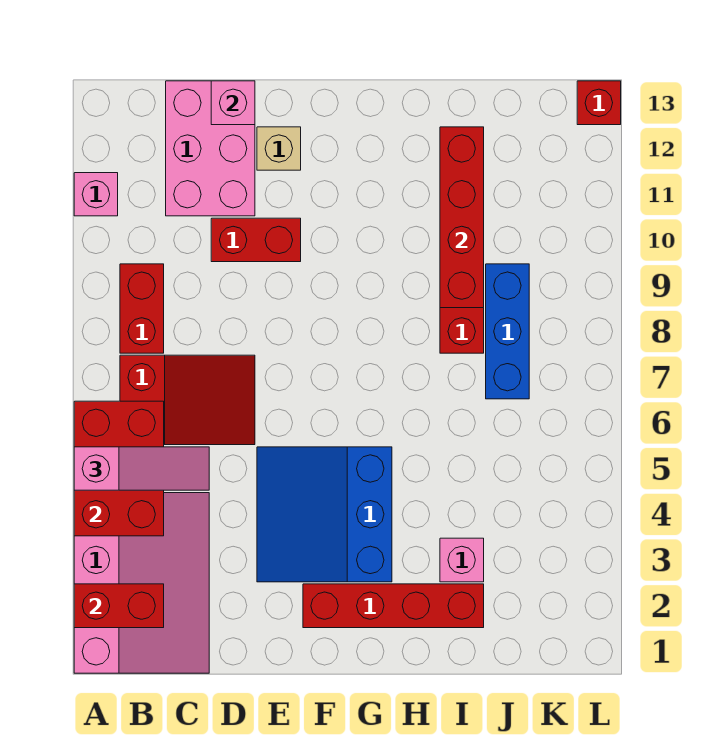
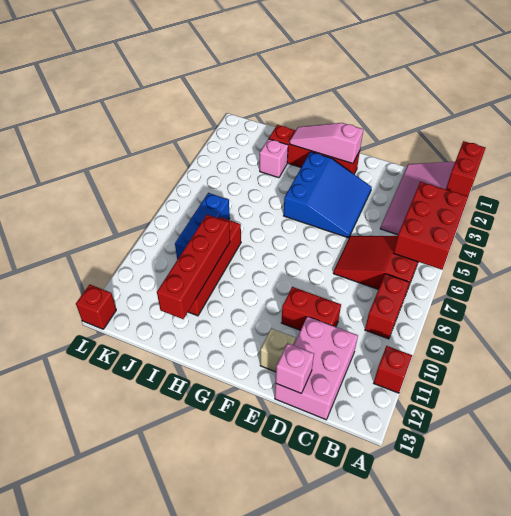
red brick A2:B2 level 2 -> red brick A1:A2 level 2
pink slope A5:C5 level 3 top A -> pink slope F2:H2 level 2 top F
pink brick A11 level 1 -> red brick A11 level 1

